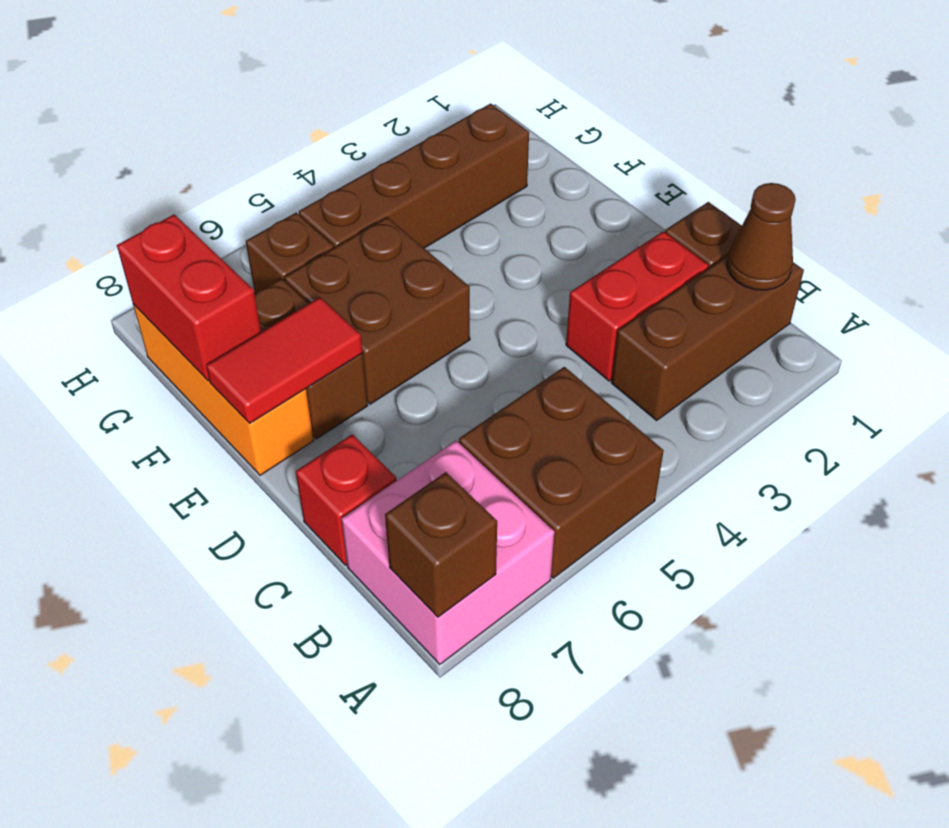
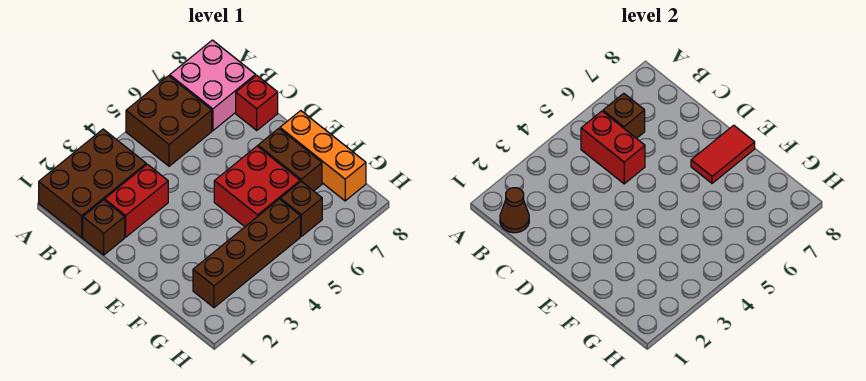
brown brick A8 level 2 -> brown brick B6 level 2
brown brick B1:B3 level 1 -> brown brick A1:B3 level 1
brown brick E5:F6 level 1 -> red brick E5:F6 level 1
red brick F8:G8 level 2 -> red brick B5:C5 level 2

